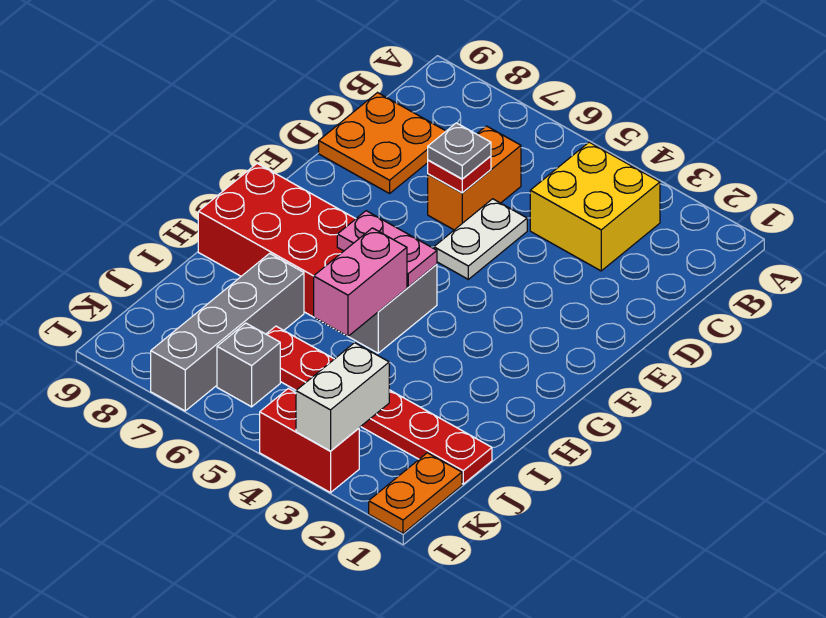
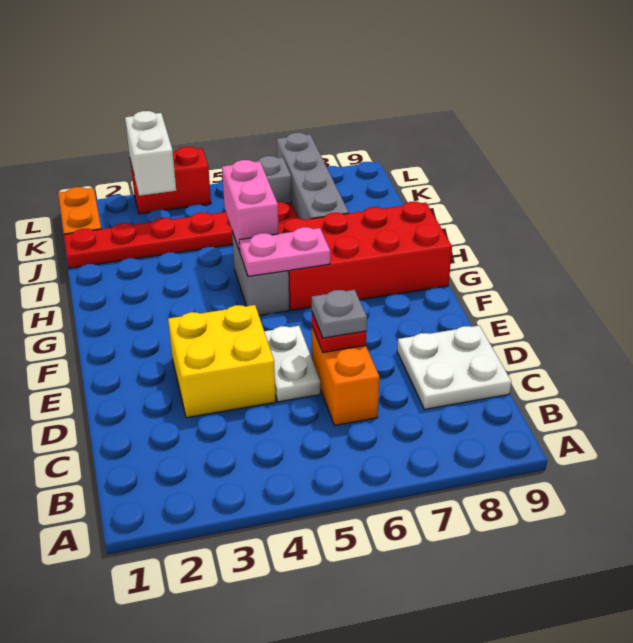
yellow brick B3:C4 level 1 -> yellow brick D3:E4 level 1
orange plate C8:D9 level 1 -> white plate C8:D9 level 1

